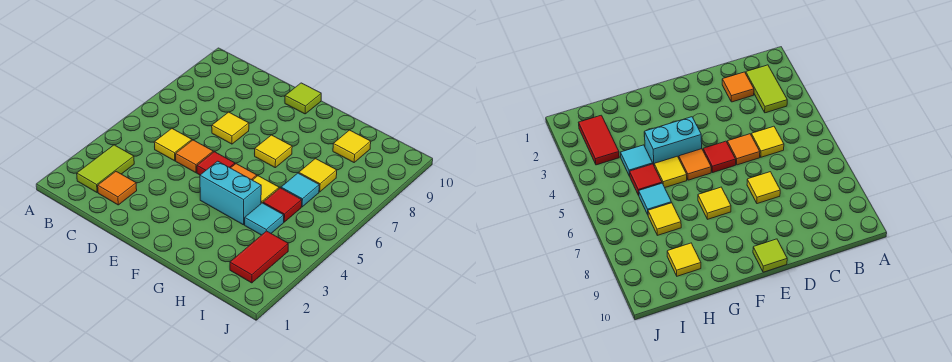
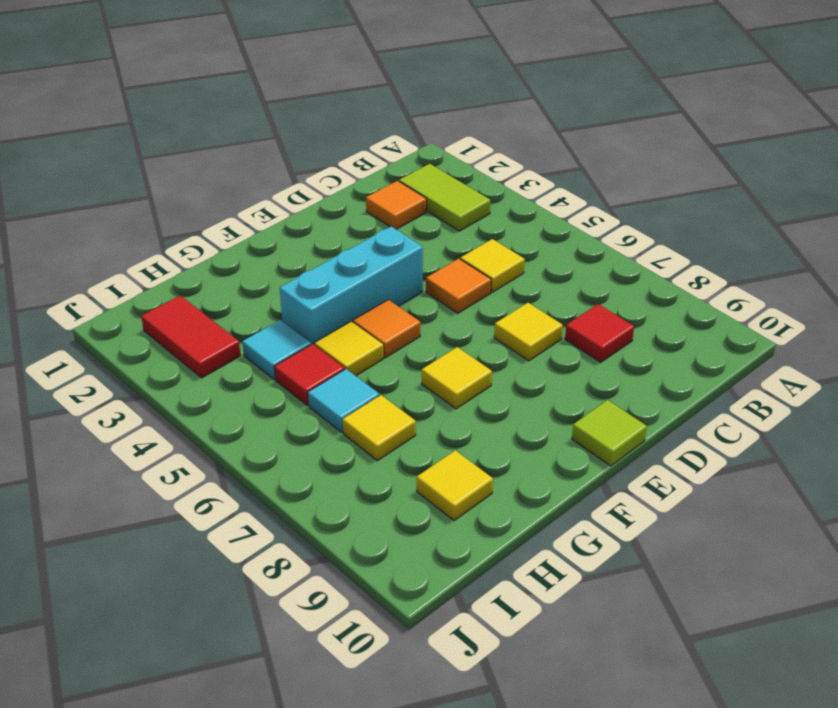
red tile E5 level 1 -> red tile C8 level 1
cyan brick F4:G4 level 1 -> cyan brick E4:G4 level 1

